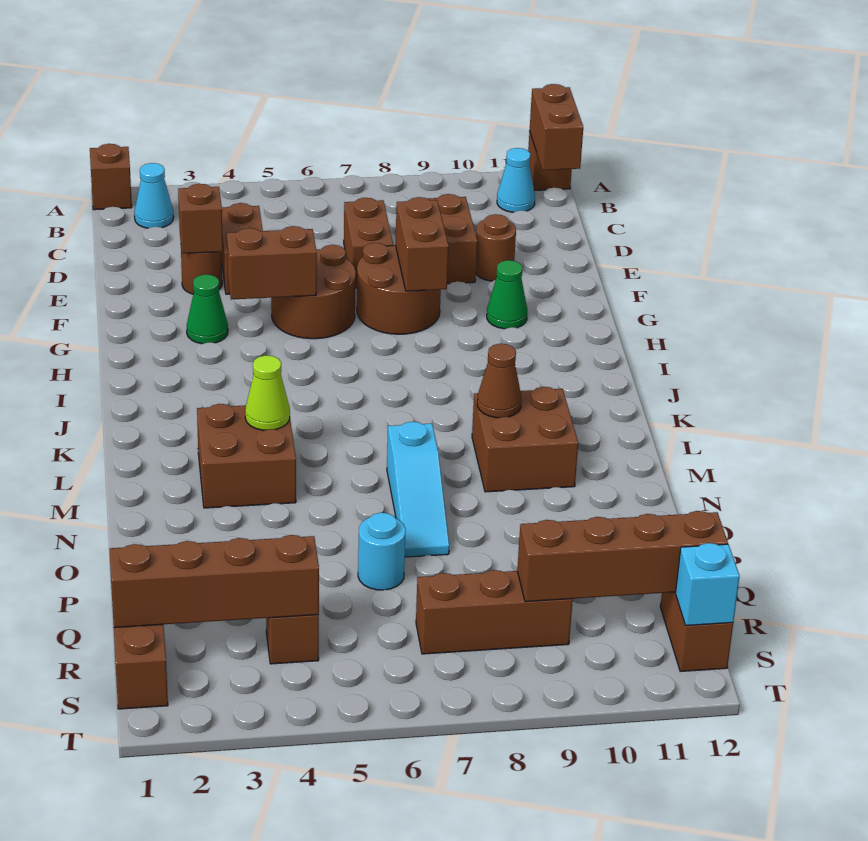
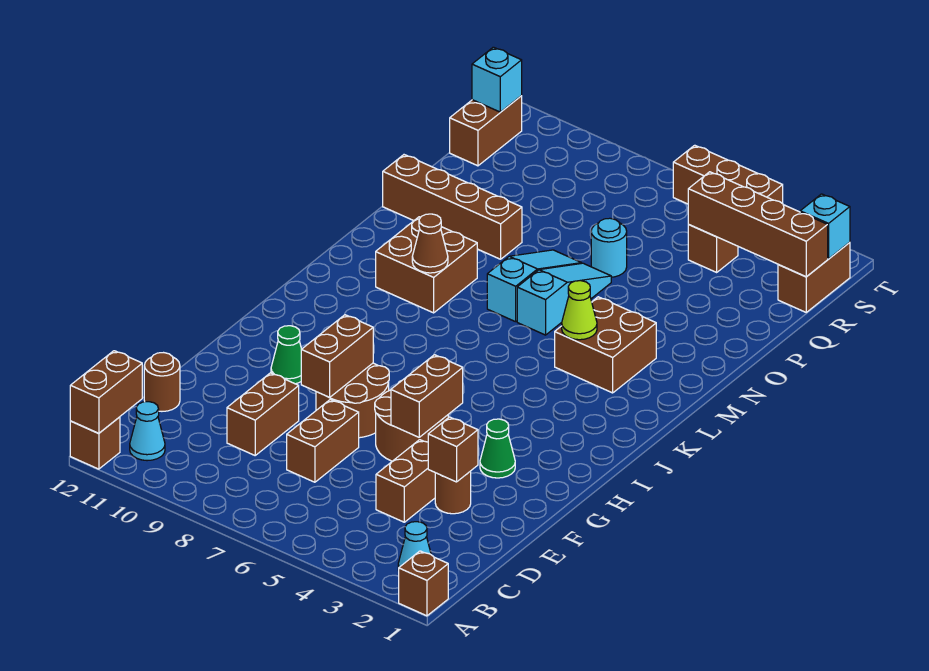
brown round brick E10 level 1 -> brown round brick D12 level 1
brown brick G4:G5 level 2 -> brown brick F5:G5 level 2
none -> cyan slope M6:O6 level 1 top M
brown brick R7:R9 level 1 -> brown brick T4:T6 level 1
brown brick R9:R12 level 2 -> brown brick O9:O12 level 1
none -> cyan brick S1 level 2

